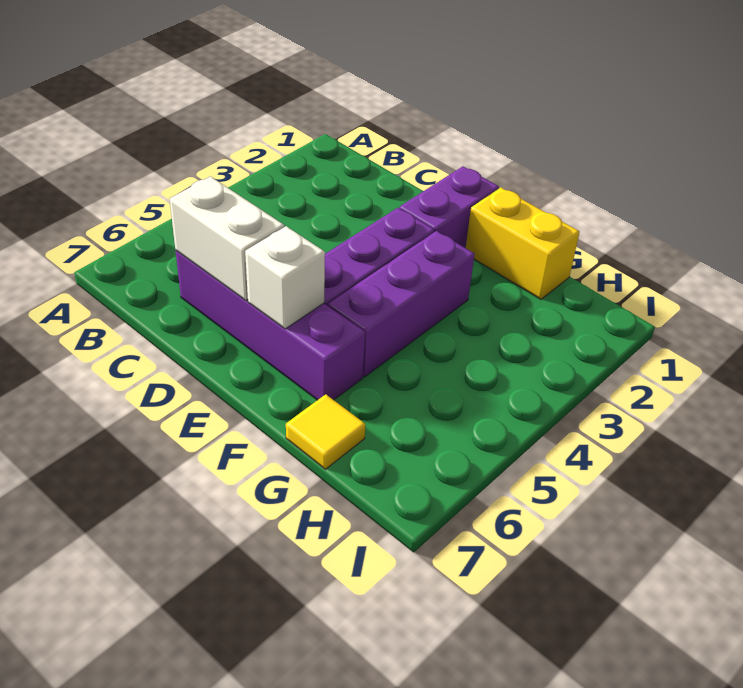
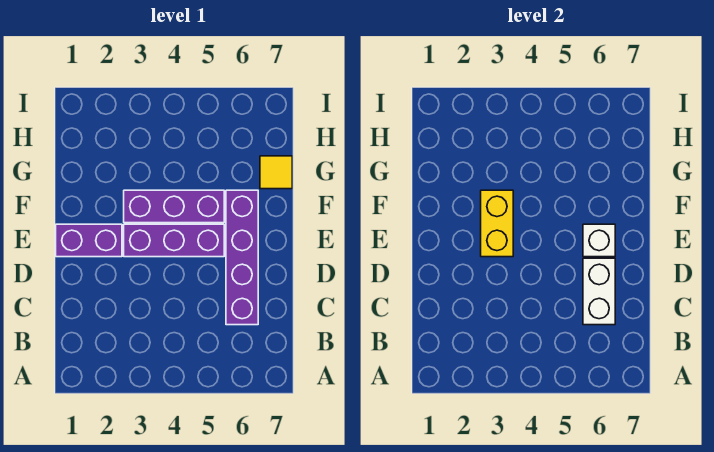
yellow brick F1:G1 level 1 -> yellow brick E3:F3 level 2

